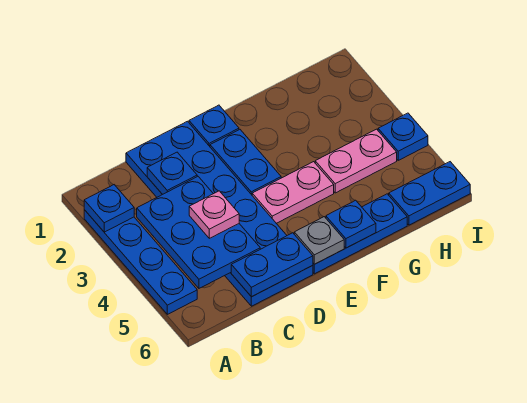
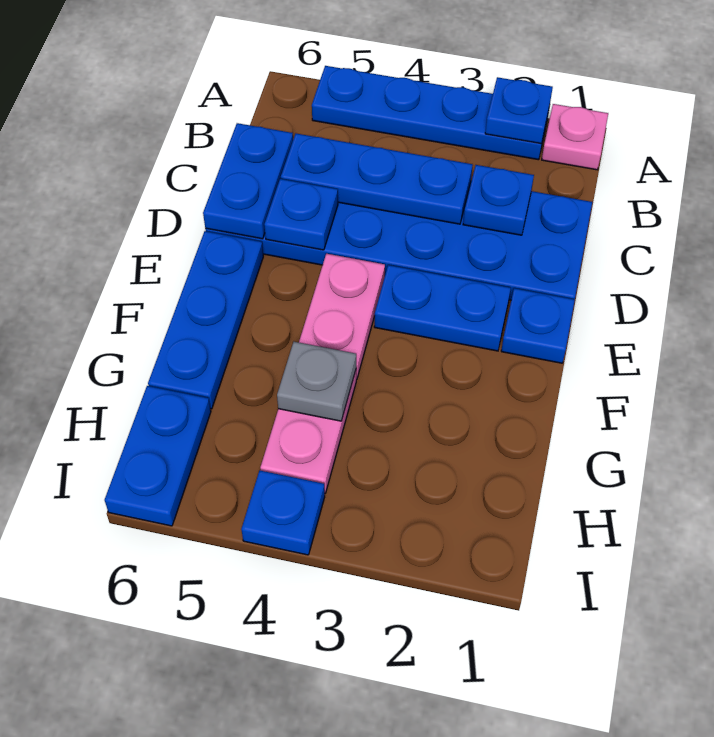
blue plate B3:C5 level 2 -> blue plate C3:C5 level 2
pink plate C4 level 3 -> pink plate A1 level 1
grey plate E6 level 2 -> grey plate G4 level 2
blue plate F6 level 2 -> blue plate D5 level 2

